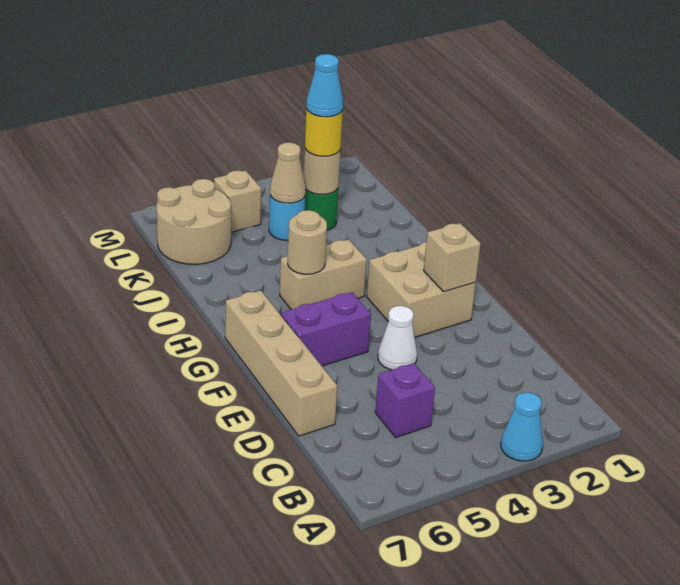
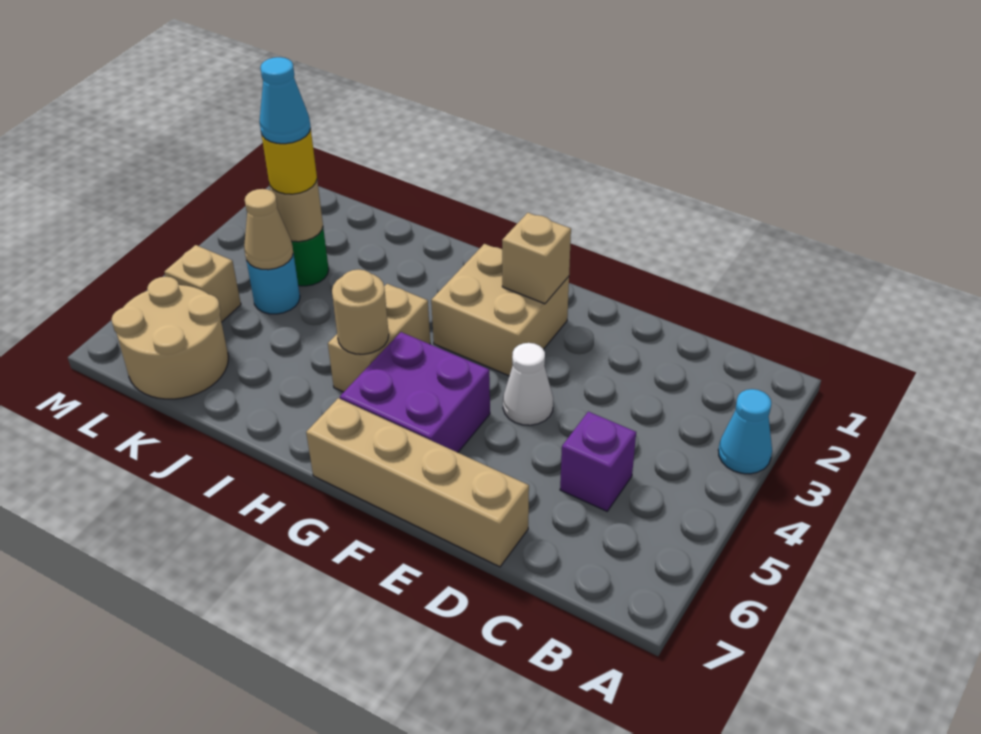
purple brick F5:F6 level 1 -> purple brick F5:G6 level 1

